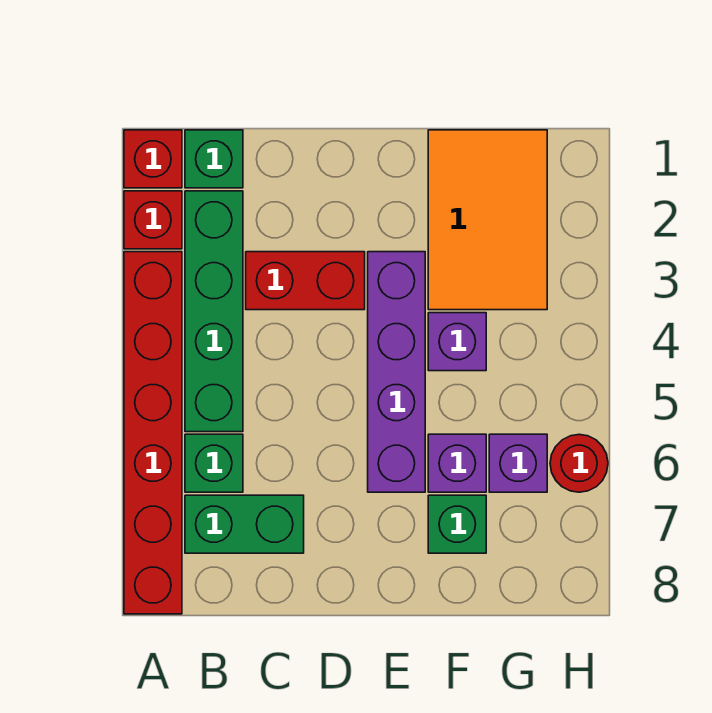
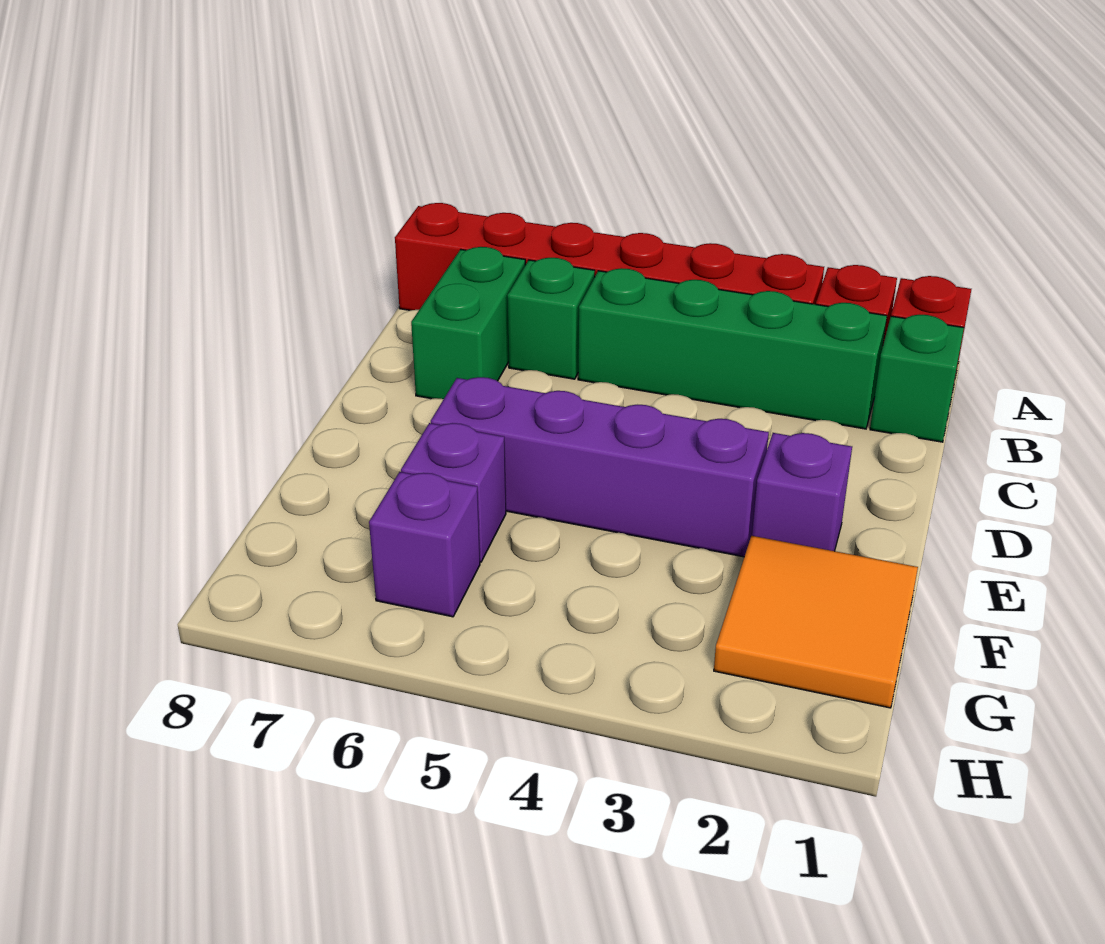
red brick C3:D3 level 1 -> none
orange tile F1:G3 level 1 -> orange tile F1:G2 level 1
purple brick F4 level 1 -> purple brick E2 level 1
green brick F7 level 1 -> none
red round brick H6 level 1 -> none

